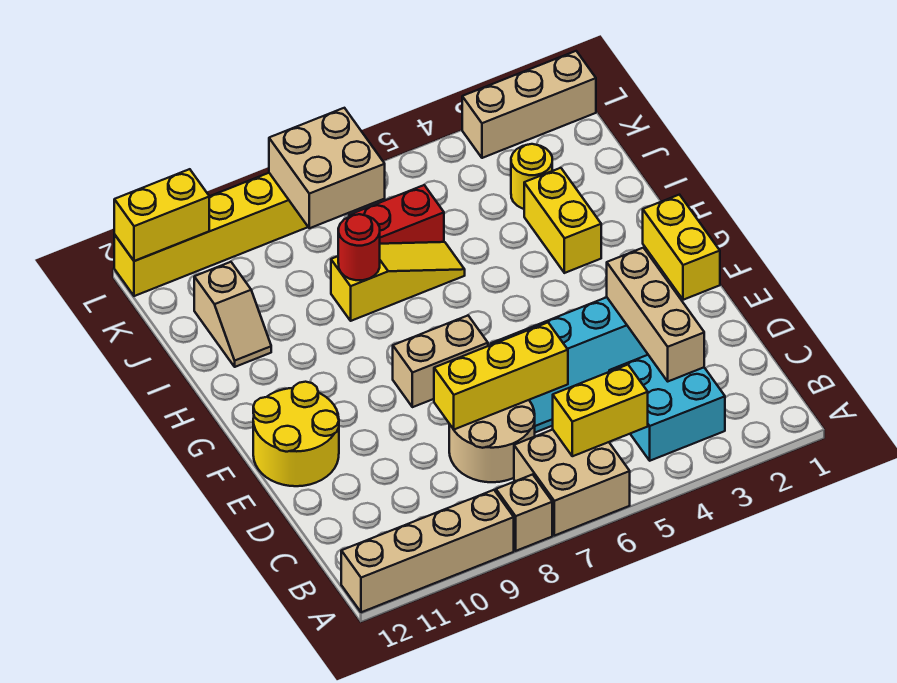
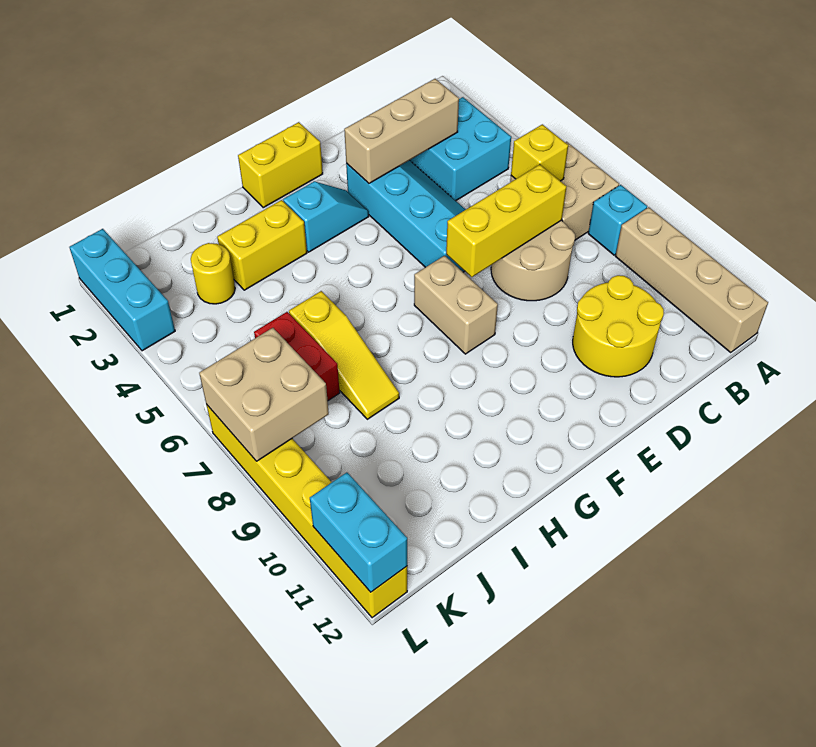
tan brick A8 level 1 -> cyan brick A8 level 1
yellow brick B5:B6 level 2 -> yellow brick B6 level 2
yellow brick D6:D8 level 2 -> yellow brick C7:E7 level 2
yellow round brick E11:F12 level 1 -> yellow round brick C10:D11 level 1
none -> cyan slope F3:G3 level 1 top G
yellow slope I6:I8 level 1 top 8 -> yellow slope I6:I8 level 1 top 6
red round brick I8 level 2 -> none
tan slope I11:J11 level 1 top J -> none
tan brick L1:L3 level 1 -> cyan brick L1:L3 level 1
yellow brick L11:L12 level 2 -> cyan brick L11:L12 level 2

